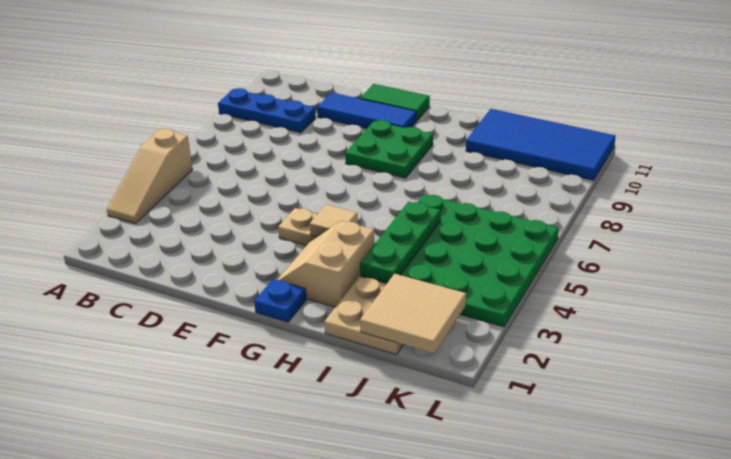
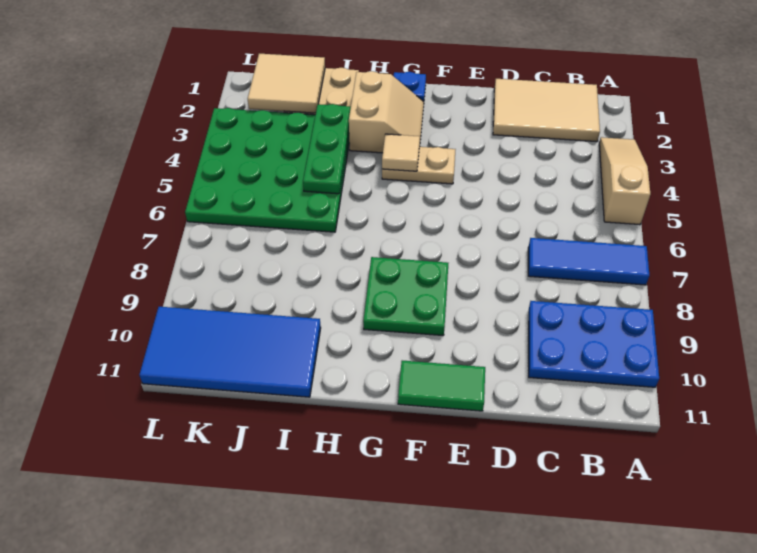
blue plate A9:C9 level 1 -> blue plate A9:C10 level 1
none -> tan tile B1:D2 level 1
blue tile D10:F10 level 1 -> blue tile A7:C7 level 1

